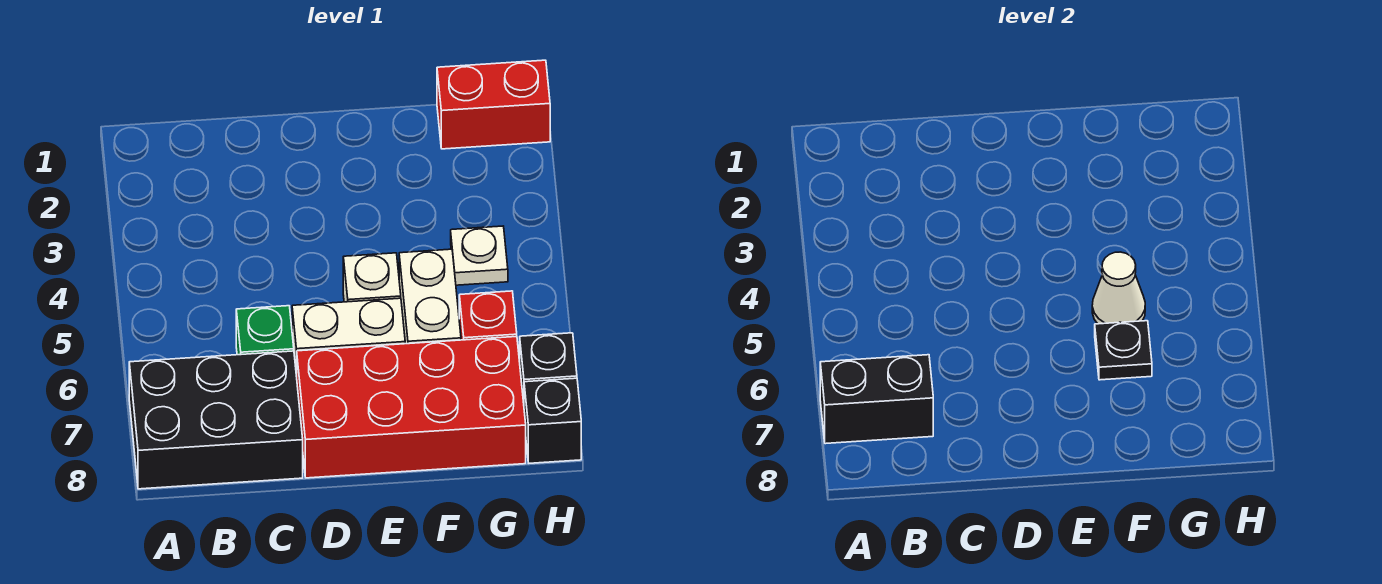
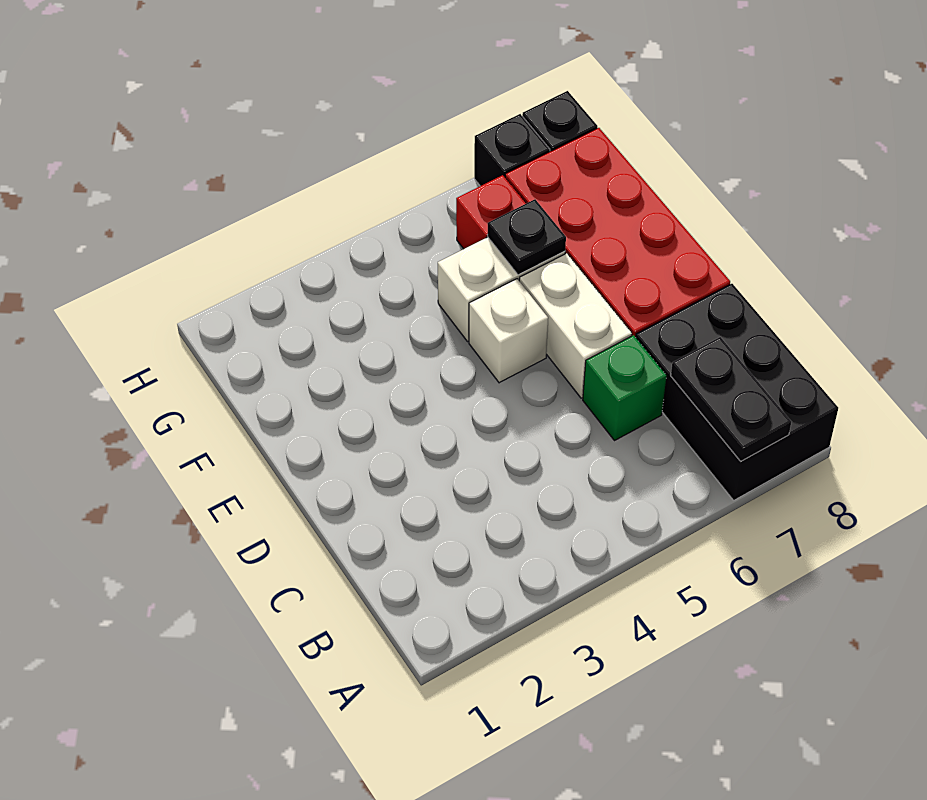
black brick A7:B7 level 2 -> black plate A7:B7 level 2
white cone F5 level 2 -> none
red brick G1:H1 level 1 -> none
white plate G4 level 1 -> none

